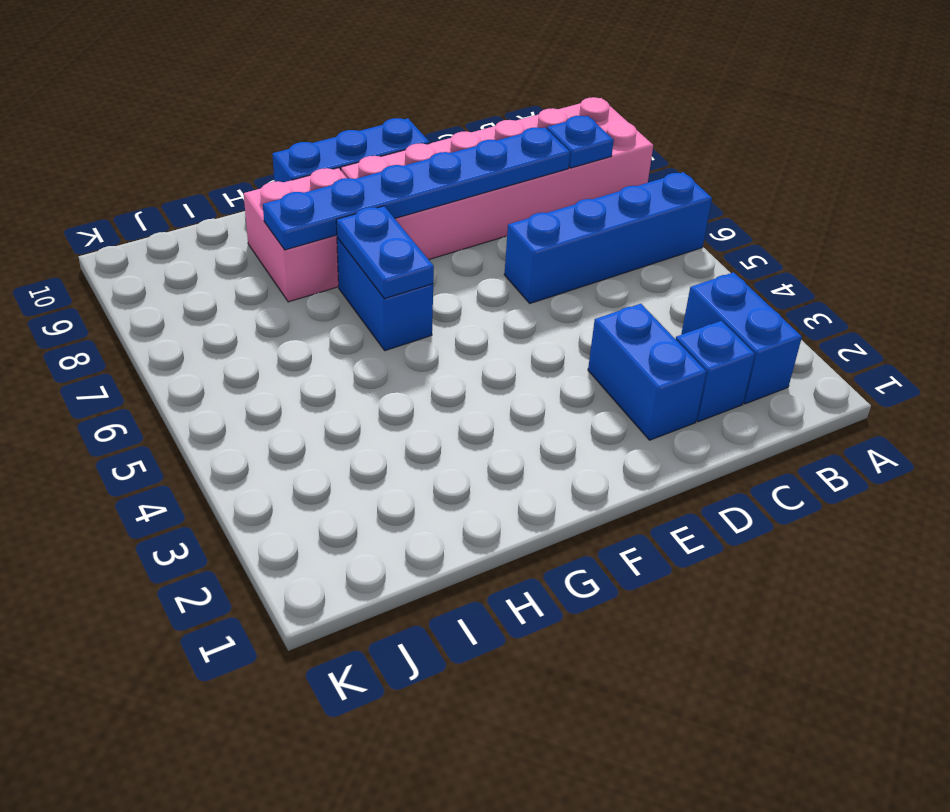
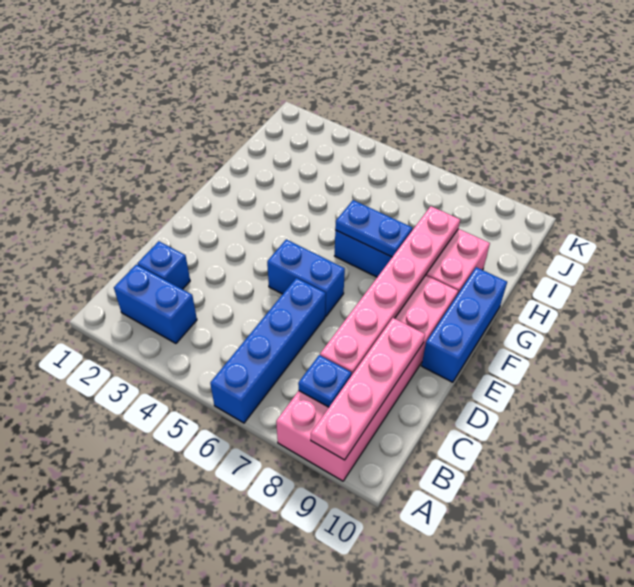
none -> pink plate A9:D9 level 2
blue plate C8:H8 level 2 -> pink plate C8:H8 level 2
blue brick D2:D3 level 1 -> blue brick E5:E6 level 1

